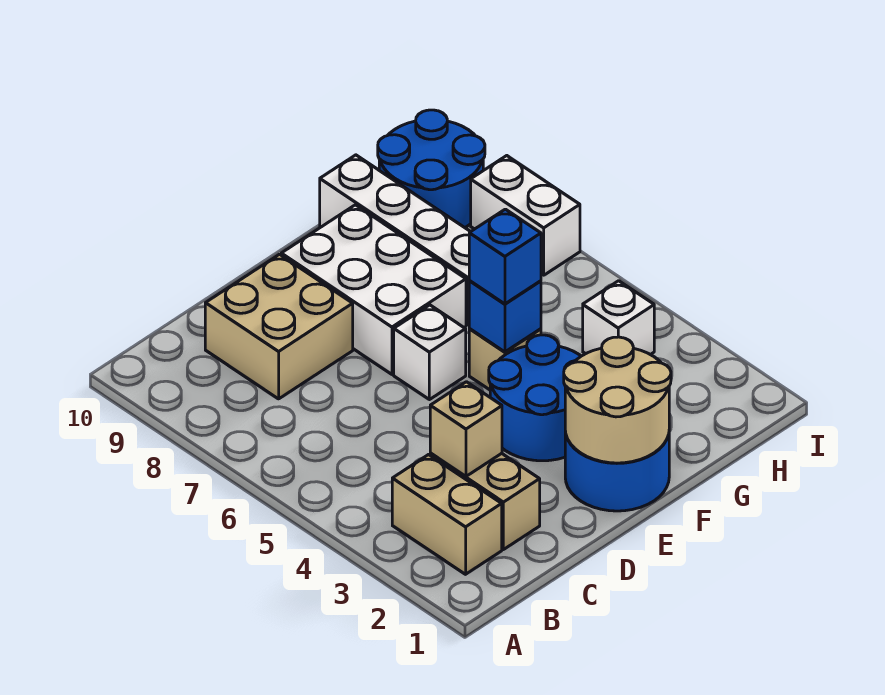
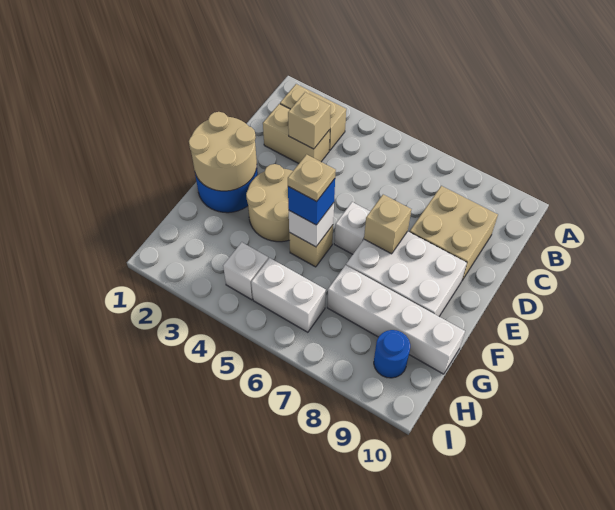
blue round brick E3:F4 level 1 -> tan round brick E3:F4 level 1
none -> tan brick E7 level 2
blue brick F5 level 2 -> white brick F5 level 2
none -> tan plate F5 level 4
blue round brick H9:I10 level 1 -> blue round brick H9 level 1
white brick I7:I8 level 1 -> white brick H5:H6 level 1

